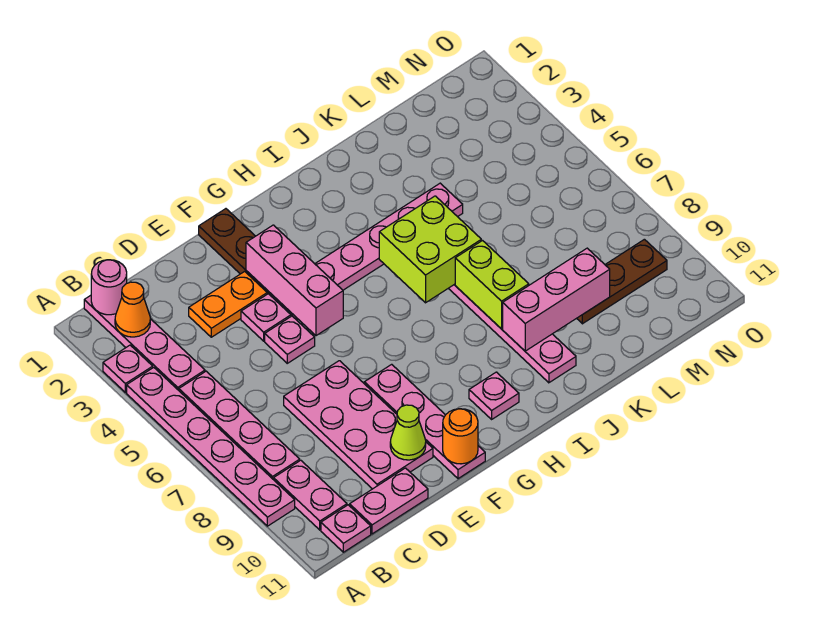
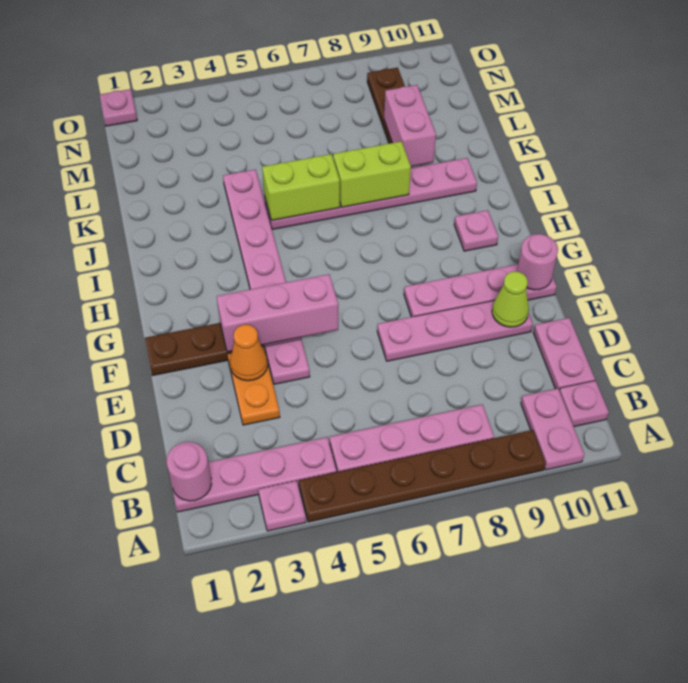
pink plate A4:A9 level 1 -> brown plate A4:A9 level 1
orange cone B2 level 2 -> orange cone E3 level 2
pink plate B9:B10 level 1 -> pink plate A10:B10 level 1
pink plate D7:E10 level 1 -> pink plate E7:E10 level 1
pink plate E5 level 1 -> pink plate O1 level 1
orange round brick F11 level 2 -> pink round brick F11 level 2
lime brick I5:J6 level 2 -> lime brick J5:J6 level 2
pink brick J9:L9 level 2 -> pink brick K9:L9 level 2

